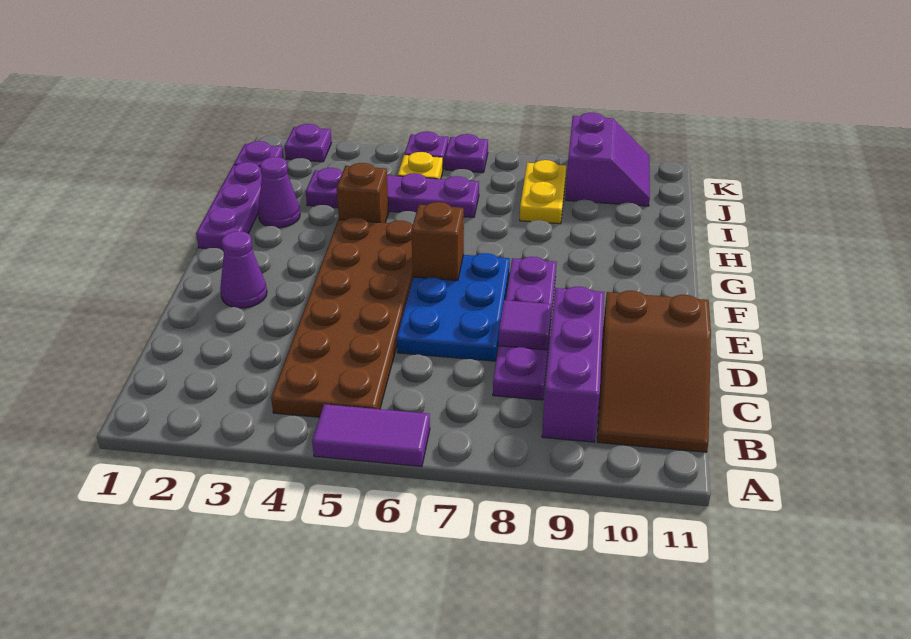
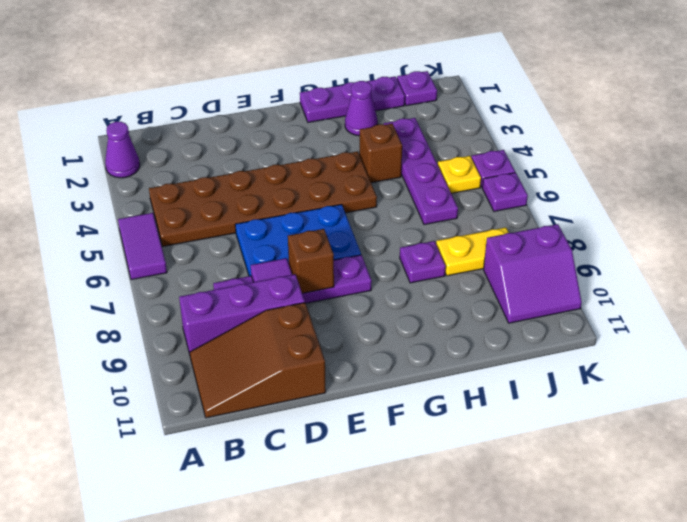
purple cone E2 level 1 -> purple cone A2 level 1
brown brick F6 level 2 -> brown brick E8 level 2
purple plate K2 level 1 -> purple plate H8 level 1

